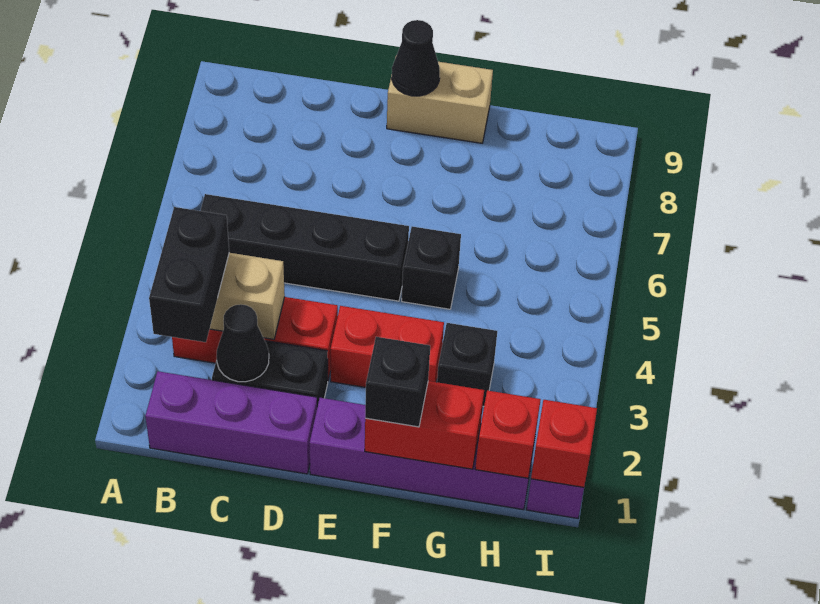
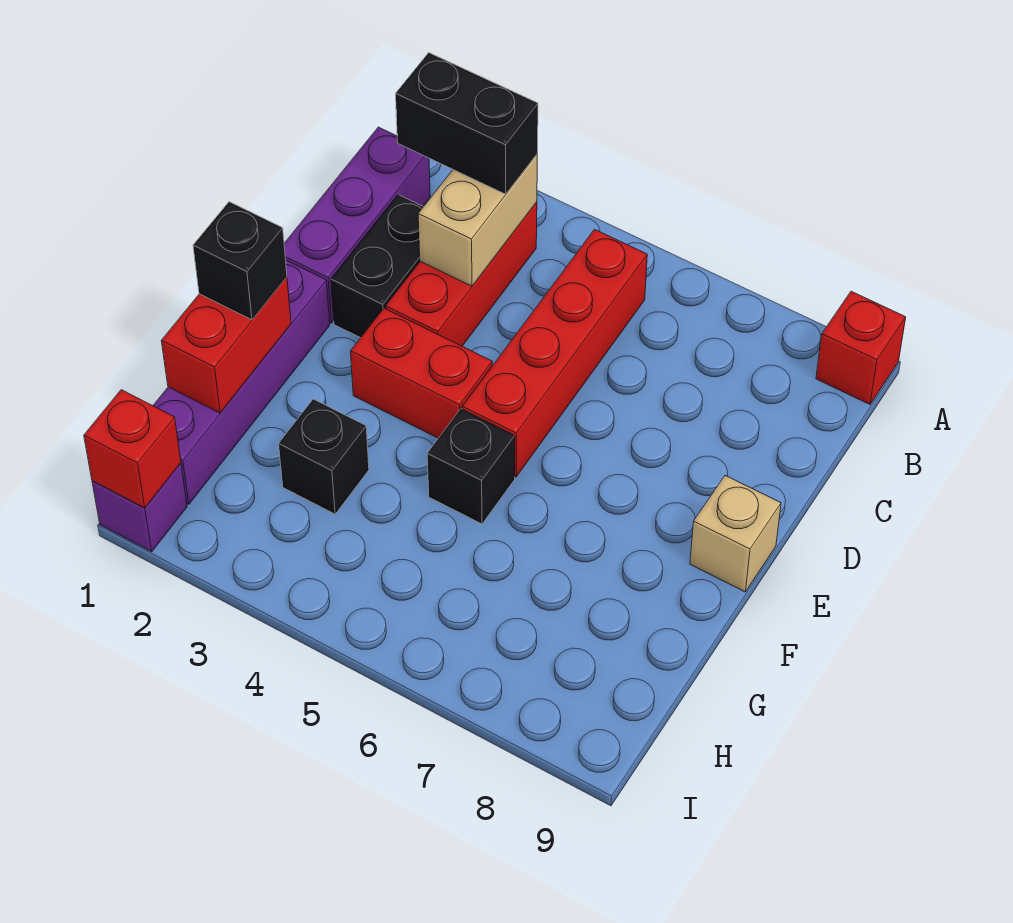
black brick B5:E5 level 1 -> red brick B5:E5 level 1
black cone C2 level 2 -> none
red brick E3:F3 level 1 -> red brick E3:E4 level 1
tan brick E9:F9 level 1 -> tan brick E9 level 1
black cone E9 level 2 -> none
red brick H1 level 2 -> red brick A9 level 1

